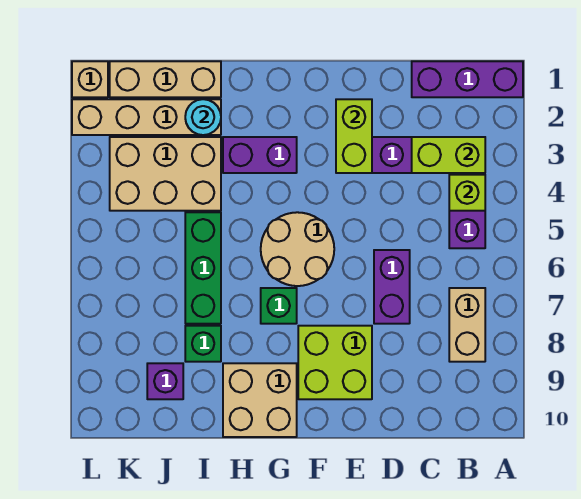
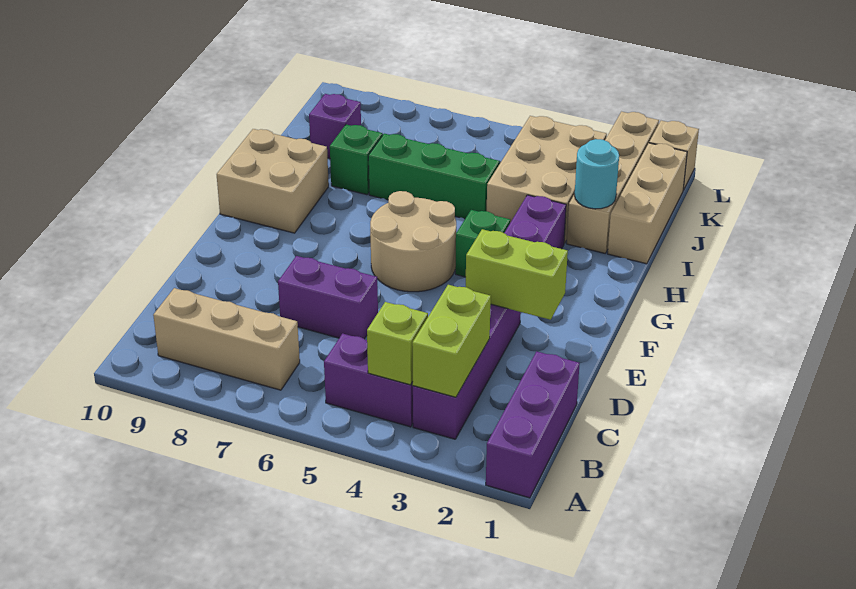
tan brick B7:B8 level 1 -> tan brick B7:B9 level 1
lime brick E8:F9 level 1 -> none
green brick G7 level 1 -> green brick G4 level 1

